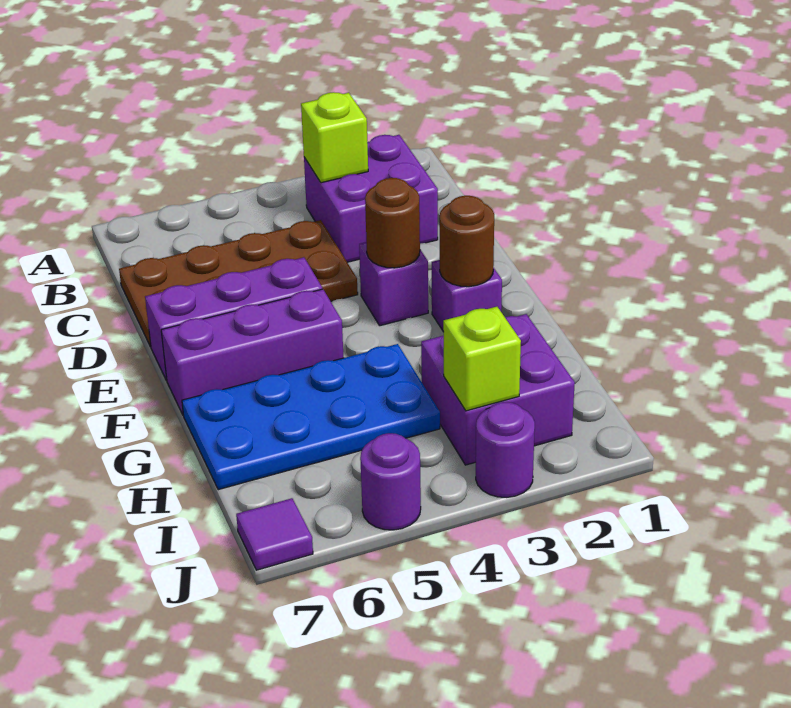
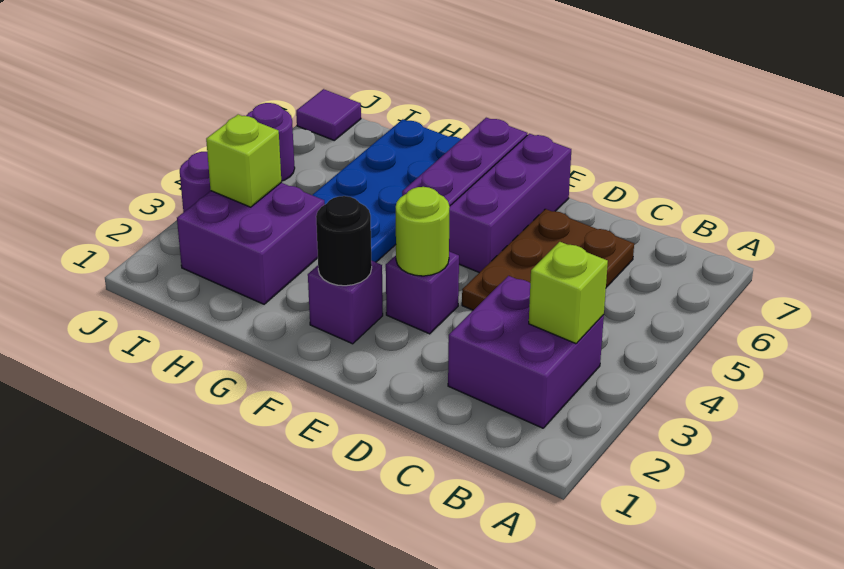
brown plate C4:D7 level 1 -> brown plate C4:D6 level 1
brown round brick E3 level 2 -> lime round brick E3 level 2
brown round brick F2 level 2 -> black round brick F2 level 2

